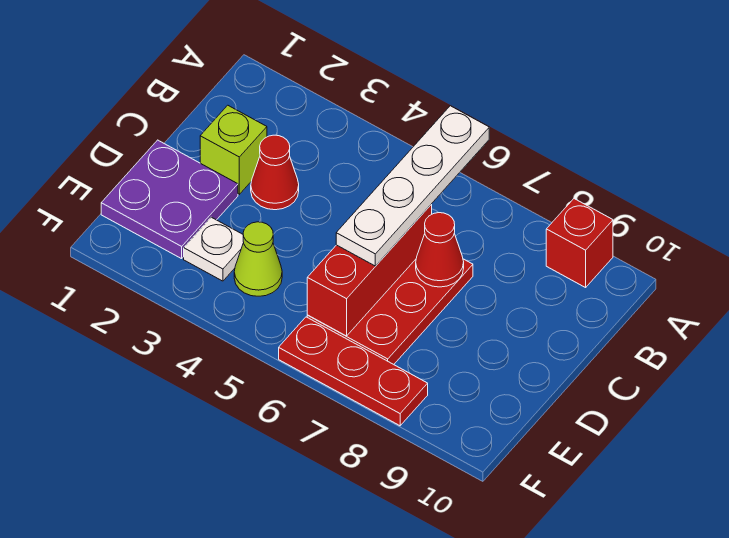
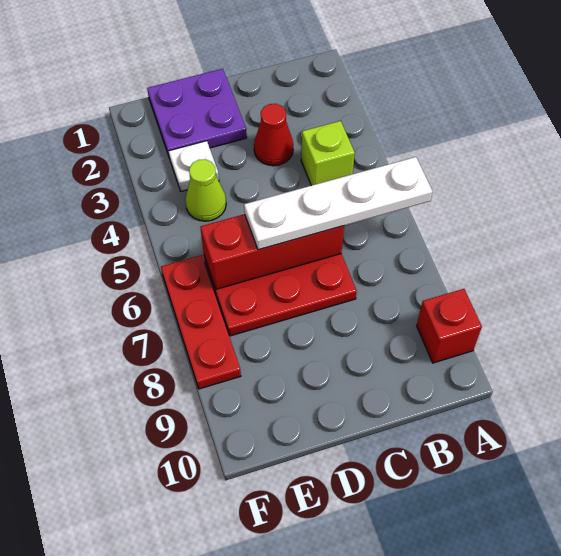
lime brick C2 level 1 -> lime brick B4 level 1
red cone C7 level 2 -> none

